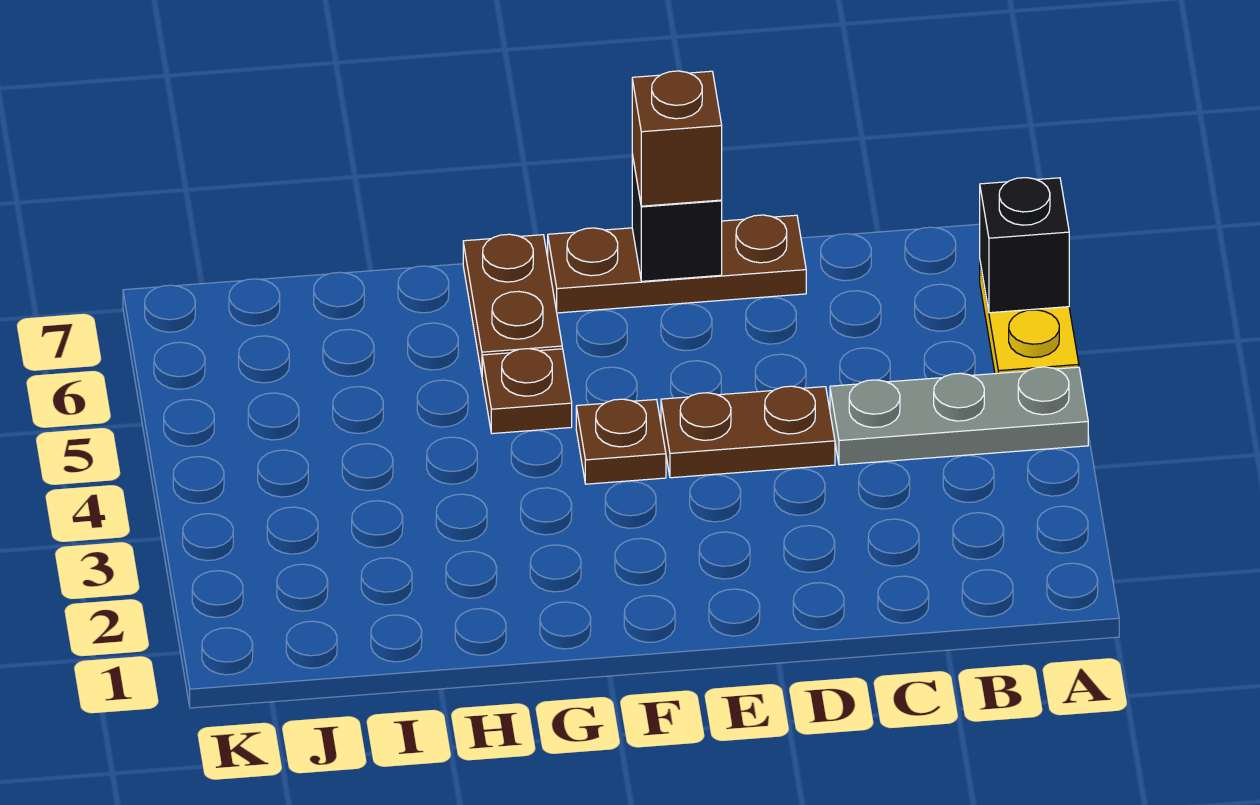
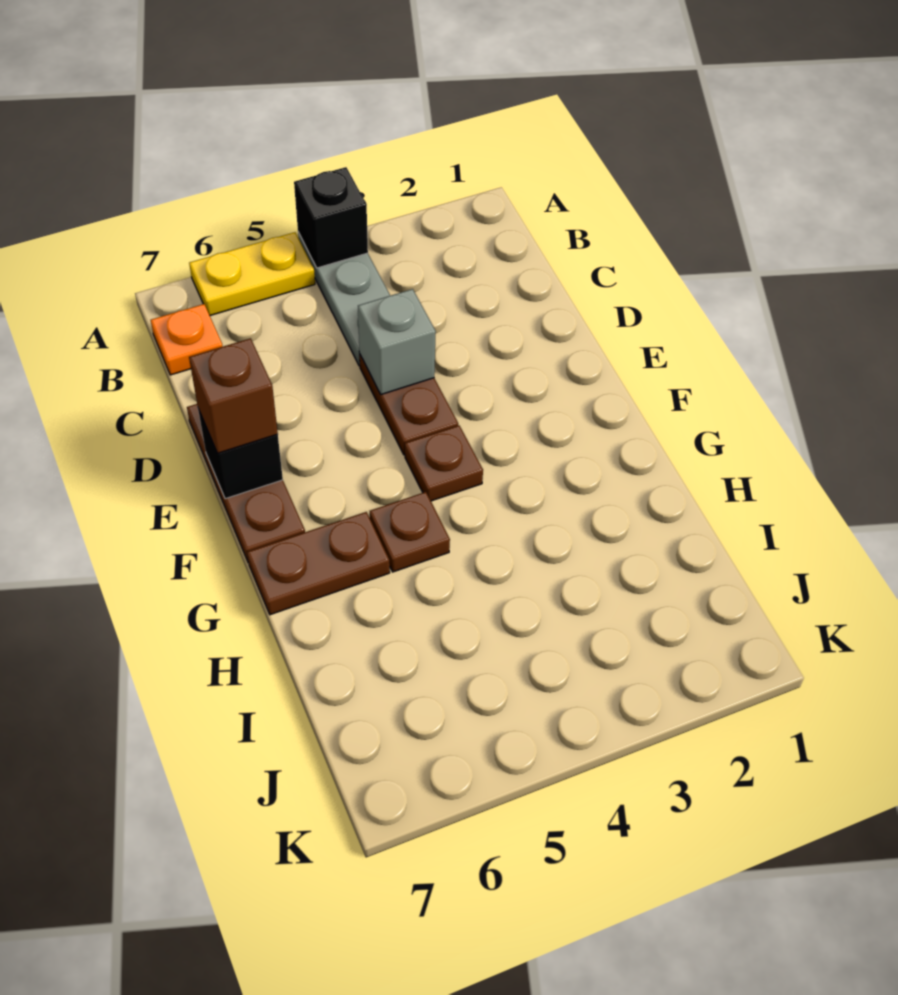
black brick A6 level 2 -> black brick A4 level 2
none -> orange plate B7 level 1
none -> grey brick D4 level 2

